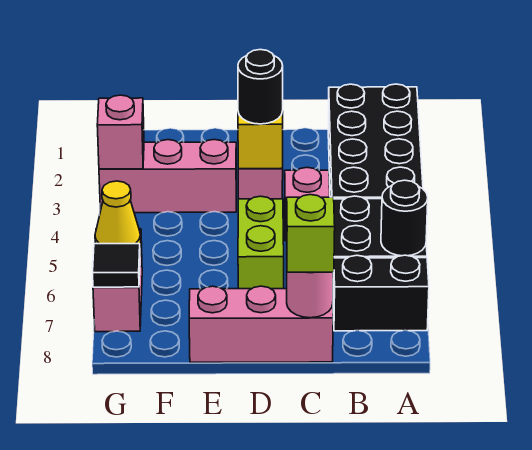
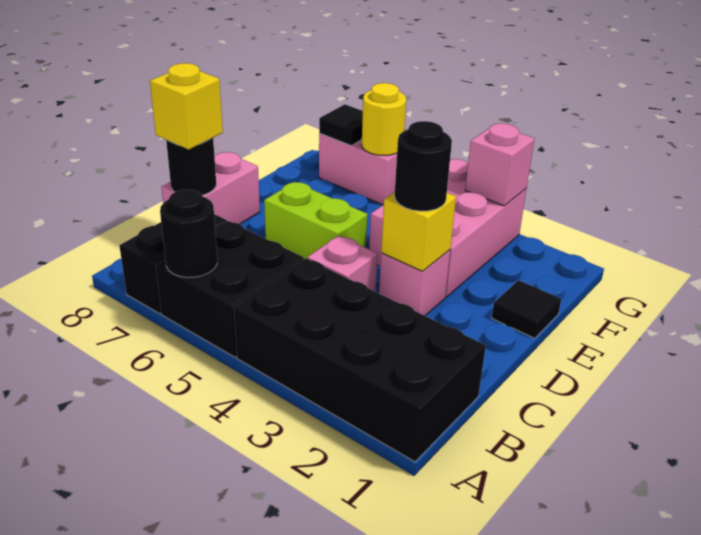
pink brick C8:E8 level 1 -> pink brick C8:D8 level 1
pink round brick C8 level 2 -> black round brick C8 level 2
lime brick C8 level 3 -> yellow brick C8 level 3
none -> black tile E1 level 1
pink brick E3:G3 level 1 -> pink brick E3:G4 level 1
yellow cone G6 level 2 -> yellow round brick G6 level 2

